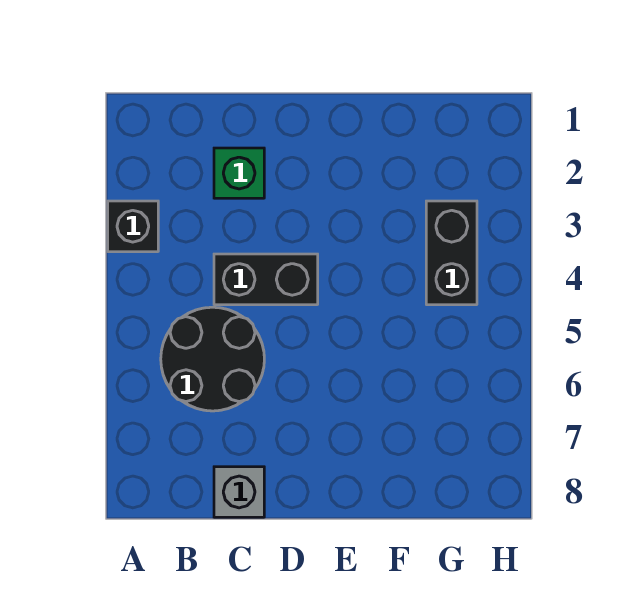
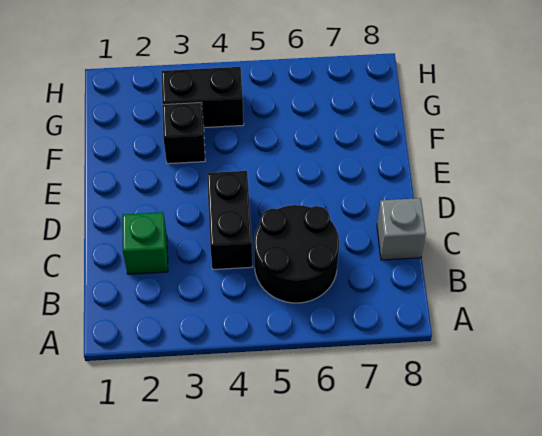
black brick A3 level 1 -> black brick F3 level 1

